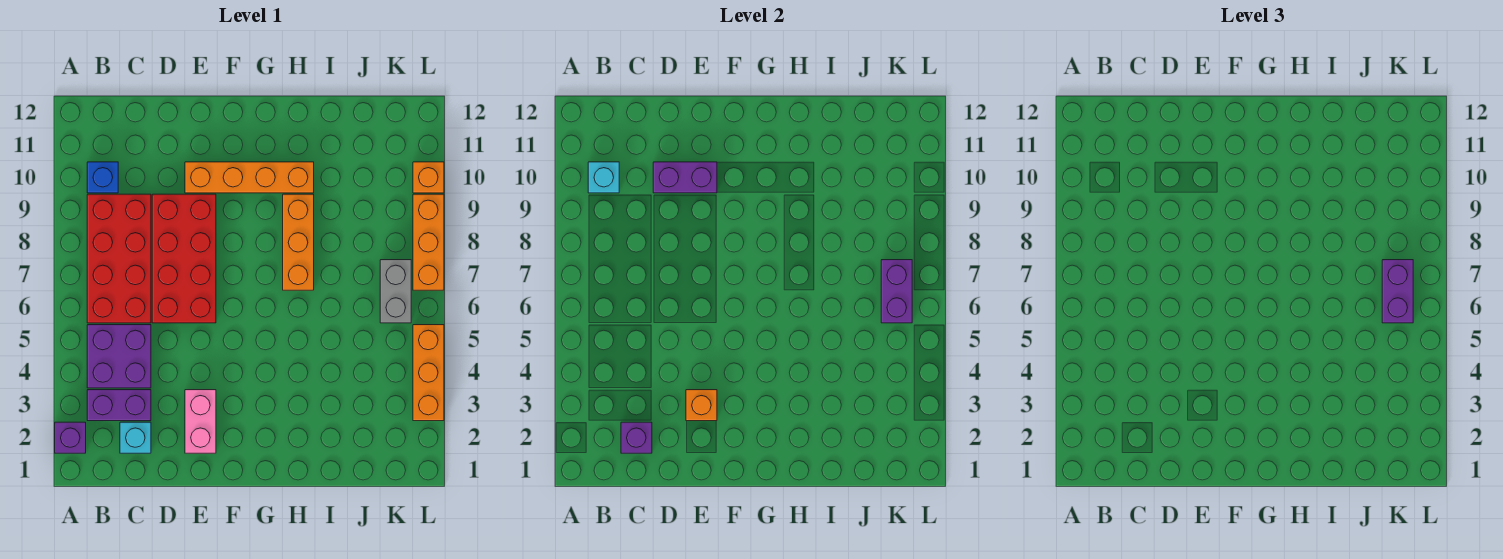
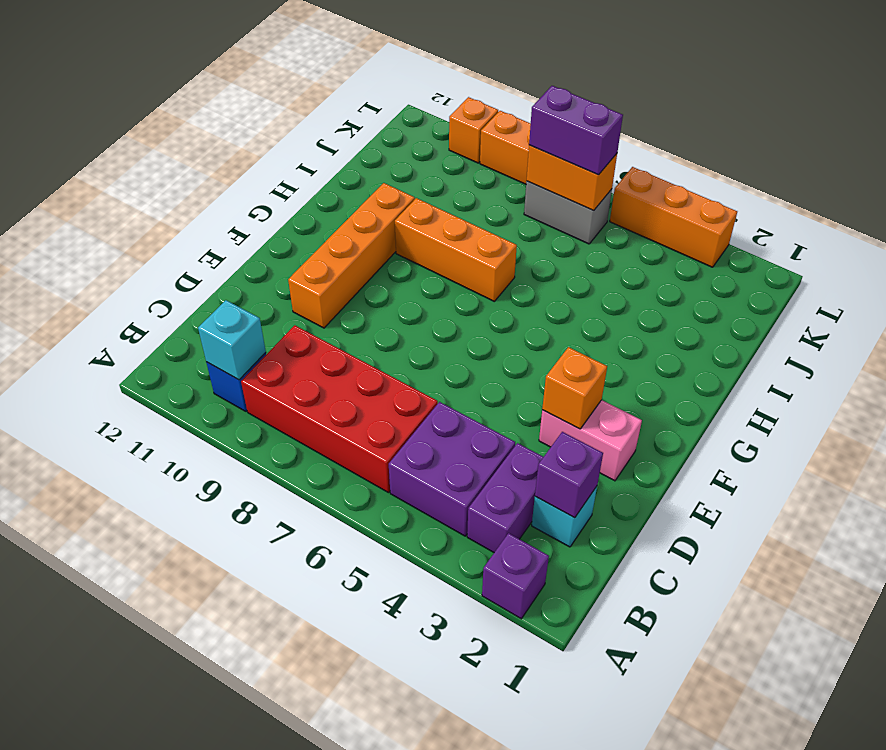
red brick D6:E9 level 1 -> none
purple brick D10:E10 level 2 -> none
purple brick K6:K7 level 2 -> orange brick K6:K7 level 2

